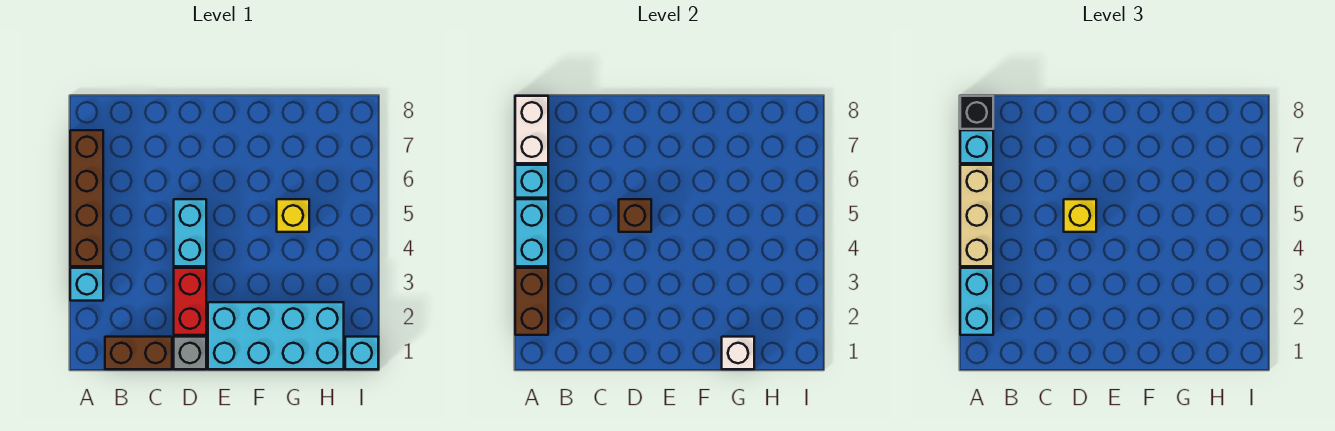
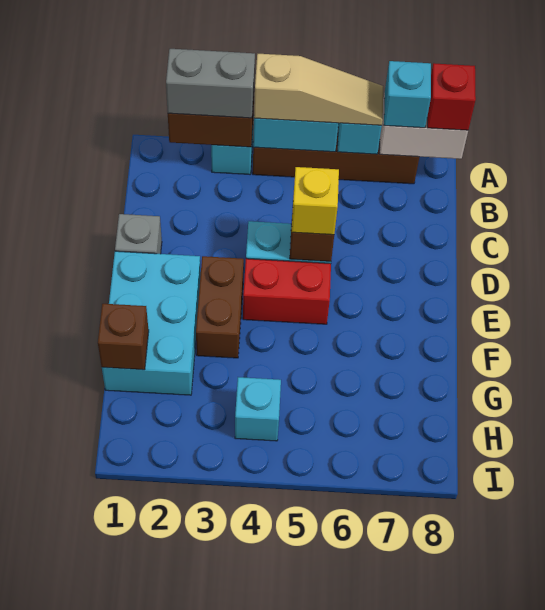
cyan brick A2:A3 level 3 -> grey brick A2:A3 level 3
tan brick A4:A6 level 3 -> tan slope A4:A6 level 3 top 4
black brick A8 level 3 -> red brick A8 level 3
brown brick B1:C1 level 1 -> brown brick E3:F3 level 1
red brick D2:D3 level 1 -> red brick E4:E5 level 1
cyan brick E1:H2 level 1 -> cyan brick E1:G2 level 1
white brick G1 level 2 -> brown brick G1 level 2
yellow brick G5 level 1 -> none
cyan brick I1 level 1 -> cyan brick H4 level 1

